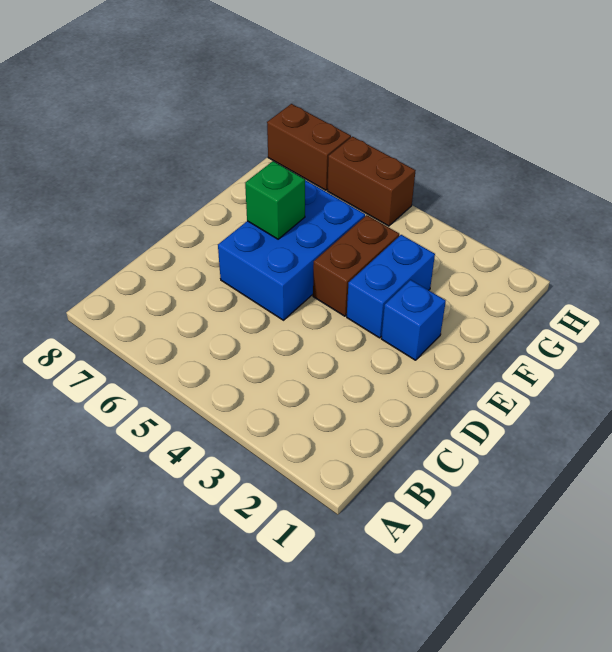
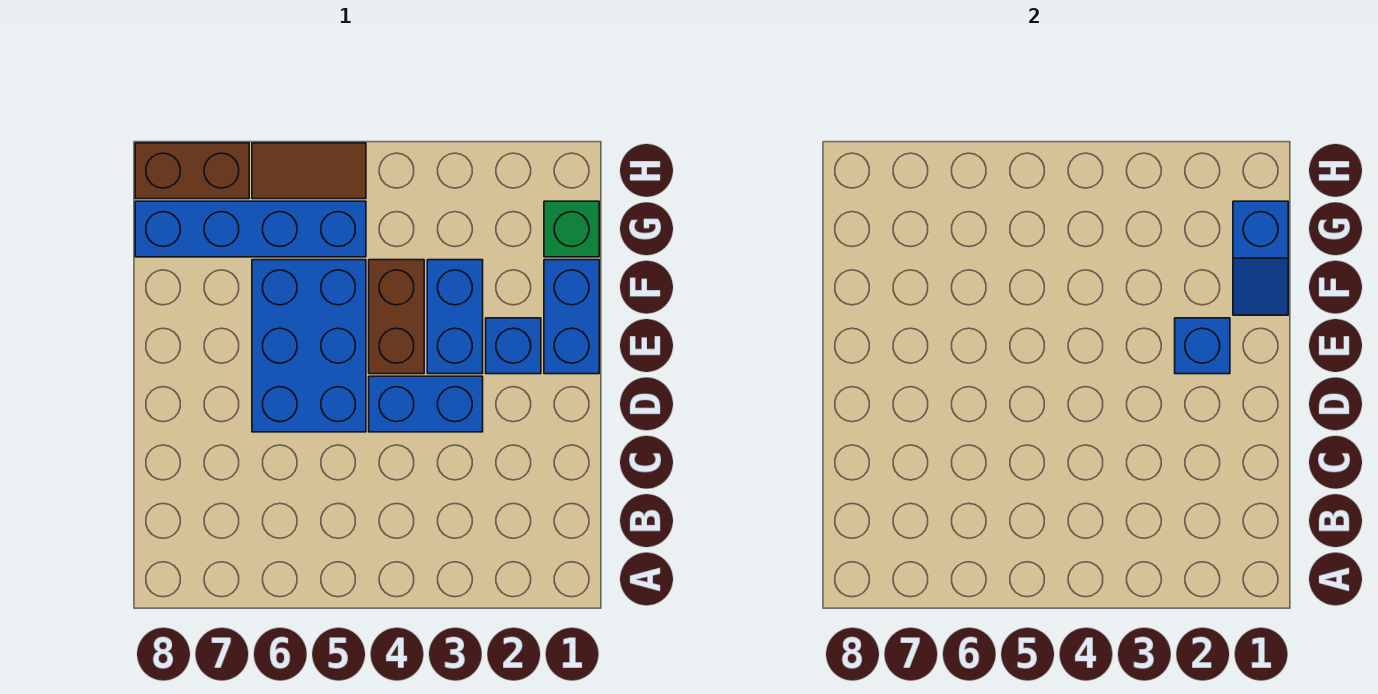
none -> blue brick D3:D4 level 1
none -> blue brick E1:F1 level 1
none -> blue brick E2 level 2
green brick E6 level 2 -> green brick G1 level 1
none -> blue slope F1:G1 level 2 top G
none -> blue brick G5:G8 level 1
brown brick H5:H6 level 1 -> brown tile H5:H6 level 1

